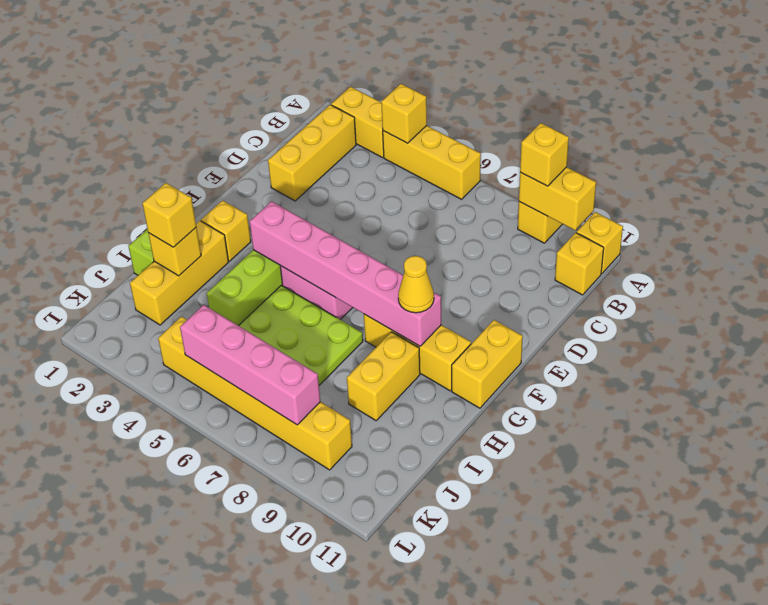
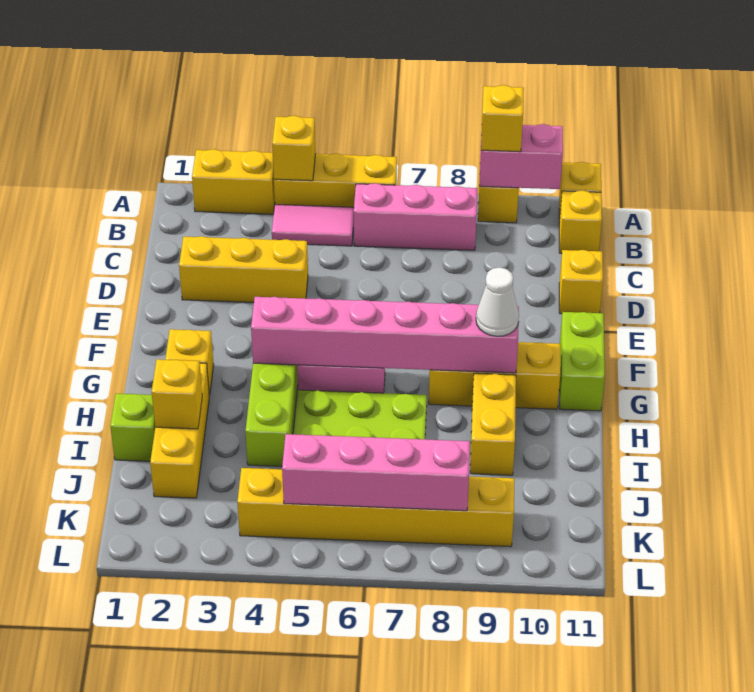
yellow brick A9:A10 level 2 -> pink brick A9:A10 level 2
yellow brick B2:D2 level 1 -> yellow brick D2:D4 level 1
none -> pink tile B4:B5 level 1
none -> pink brick B6:B8 level 1
yellow brick F11:G11 level 1 -> lime brick F11:G11 level 1
yellow cone G9 level 3 -> white cone G9 level 3
yellow brick I2 level 3 -> yellow brick D11 level 1

